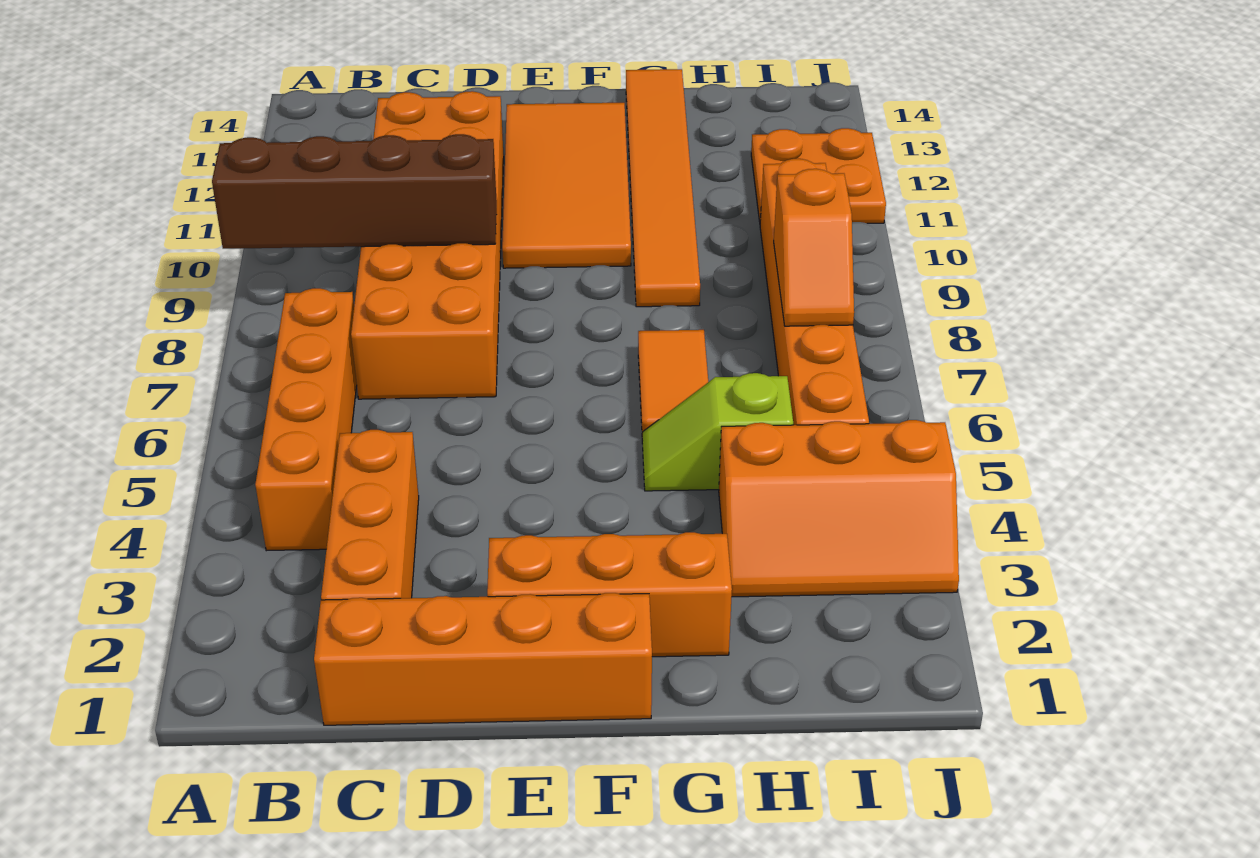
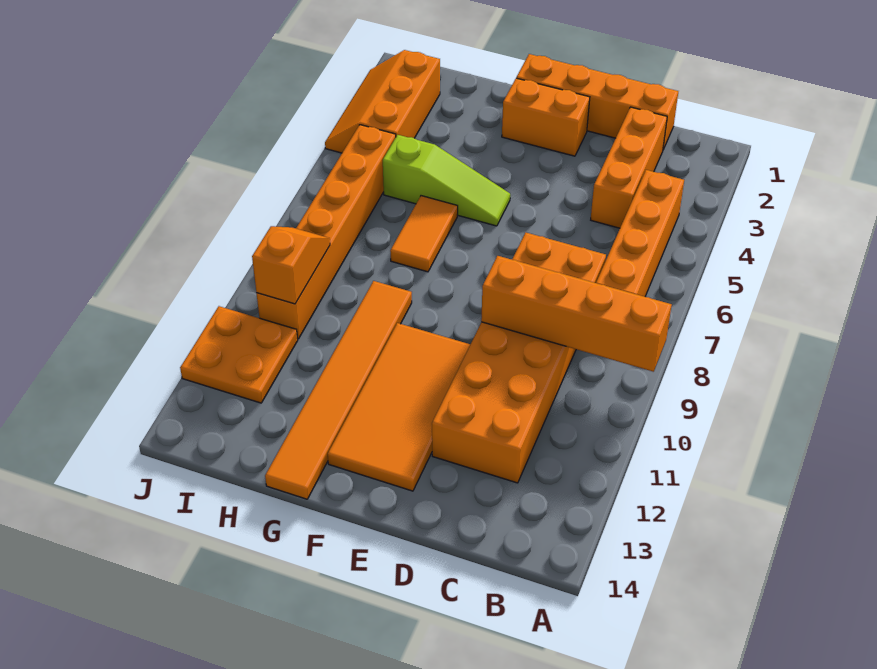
brown brick A9:D9 level 2 -> orange brick A9:D9 level 2
orange brick E2:G2 level 1 -> orange brick E2:F2 level 1
lime slope G5:H5 level 1 top H -> lime slope F5:H5 level 1 top H
orange slope H3:J4 level 1 top 4 -> orange slope I2:J4 level 1 top I
orange slope I7:I8 level 2 top 8 -> orange slope I9:I10 level 2 top 10

